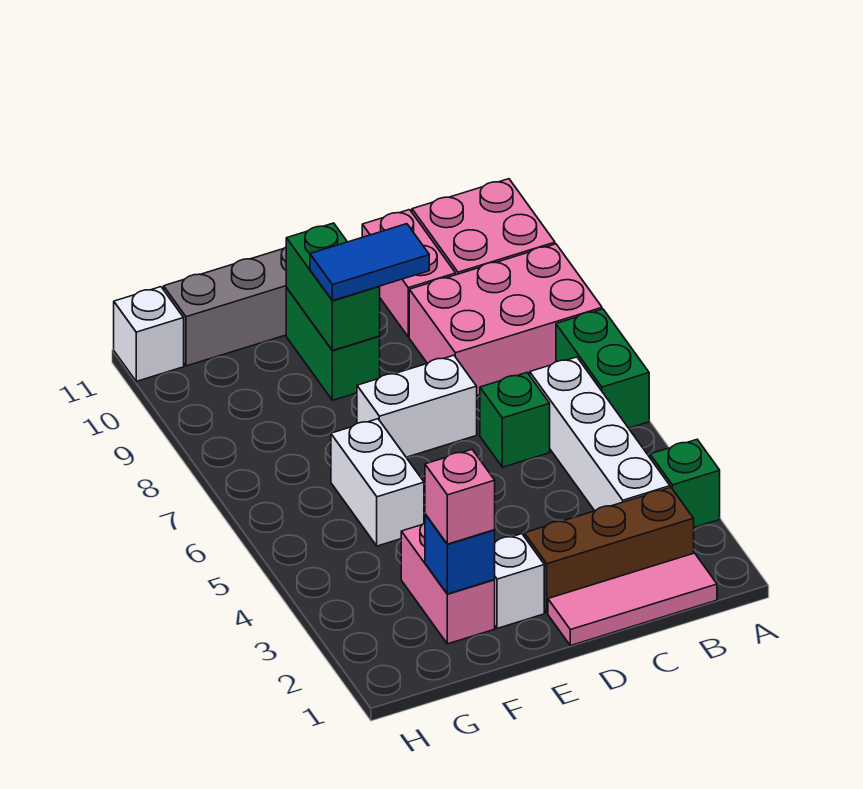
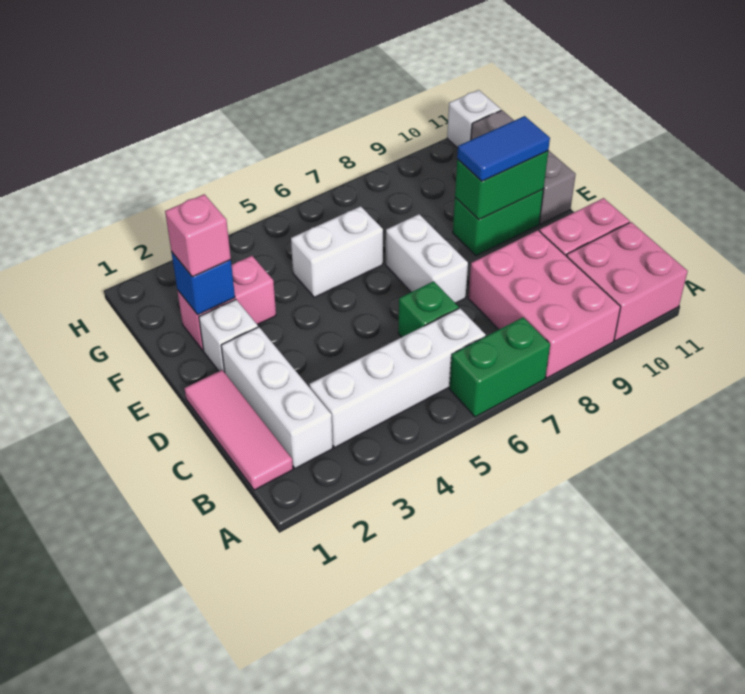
green brick A3 level 1 -> none
brown brick B2:D2 level 1 -> white brick B2:D2 level 1
blue tile D9:E9 level 3 -> blue tile E9:E10 level 3

